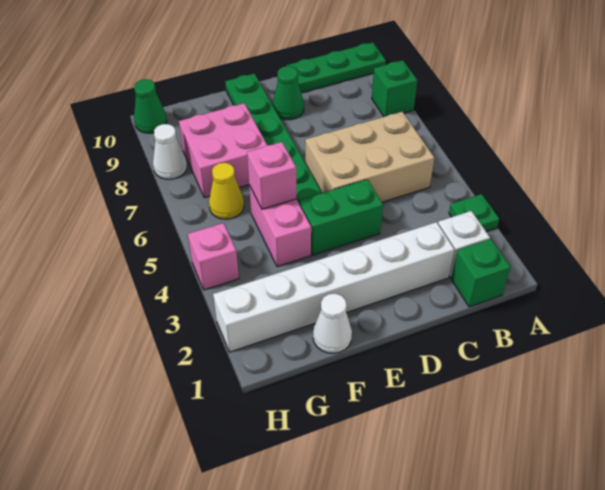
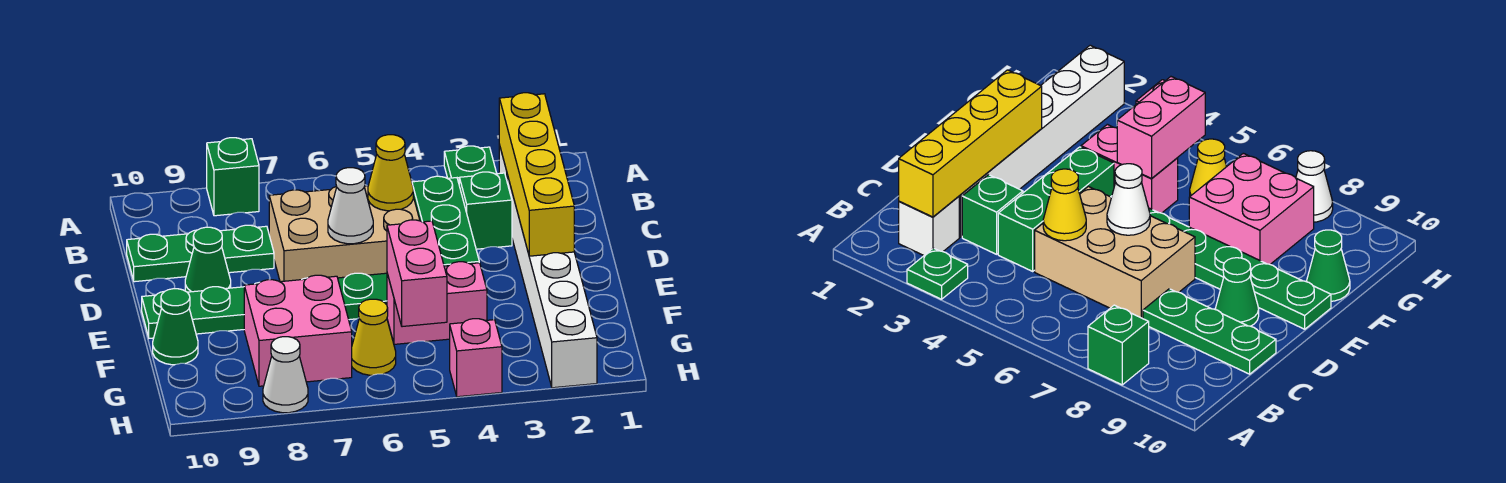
green plate A10:C10 level 1 -> green plate C8:C10 level 1
green brick B1 level 1 -> green brick C3 level 1
none -> yellow brick B2:E2 level 2
tan brick B5:D6 level 1 -> tan brick C5:D7 level 1
none -> yellow cone C5 level 2
green brick D4:E4 level 1 -> green brick C4:E4 level 1
white cone F1 level 1 -> white cone D6 level 2
pink brick F5 level 2 -> pink brick F5:G5 level 2
green cone H10 level 1 -> green cone F10 level 1

